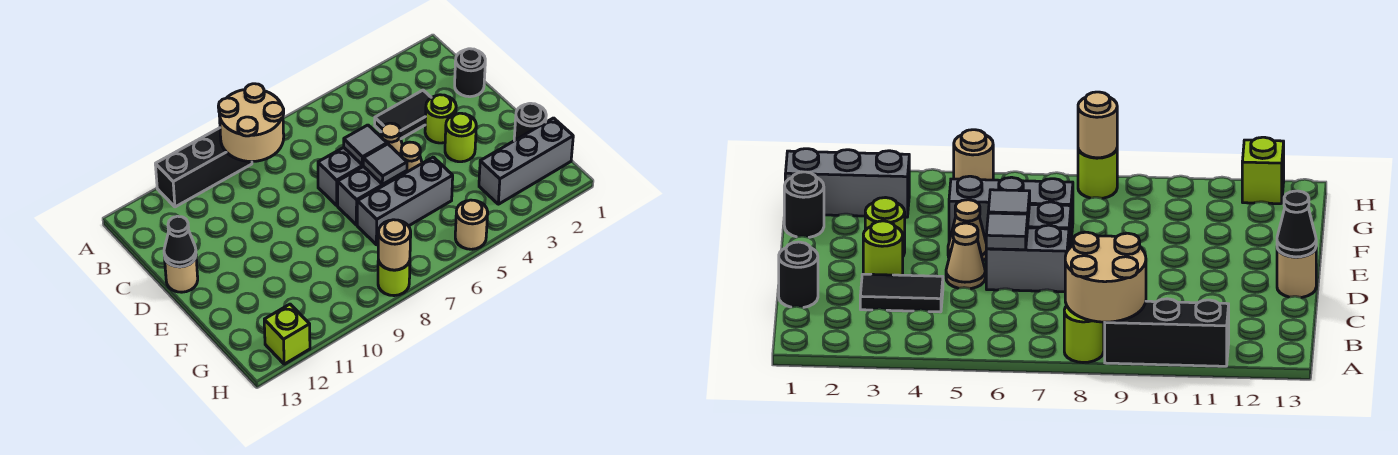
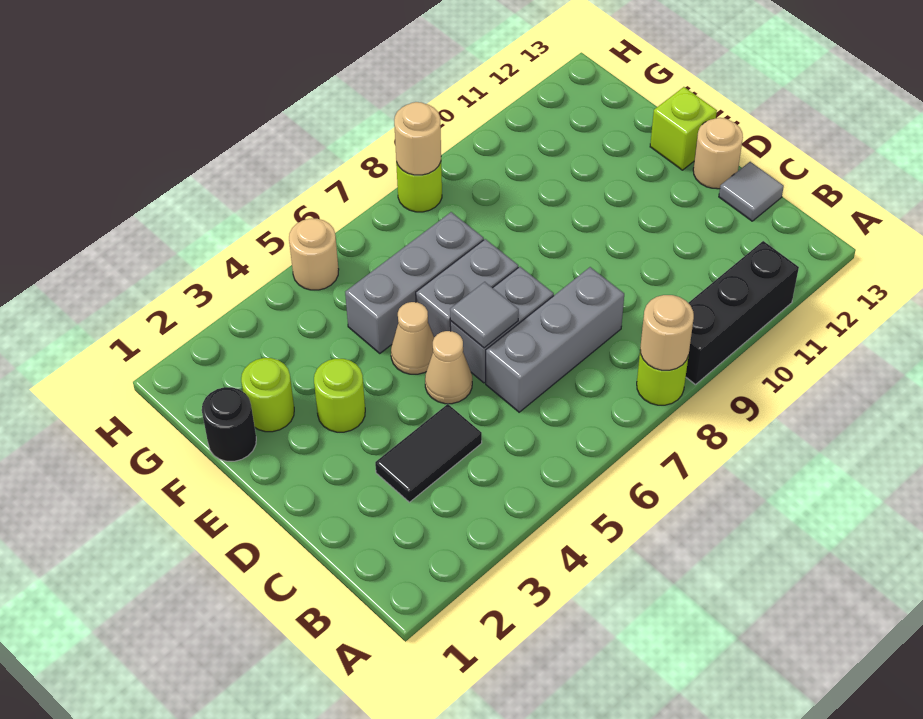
tan round brick A8:B9 level 2 -> tan round brick A8 level 2
black round brick C1 level 1 -> none
lime round brick D3 level 1 -> lime round brick F2 level 1
black cone D13 level 2 -> none
grey tile E6 level 2 -> grey tile C13 level 1
grey brick G1:G3 level 1 -> grey brick C6:C8 level 1
lime brick H12 level 1 -> lime brick E13 level 1

